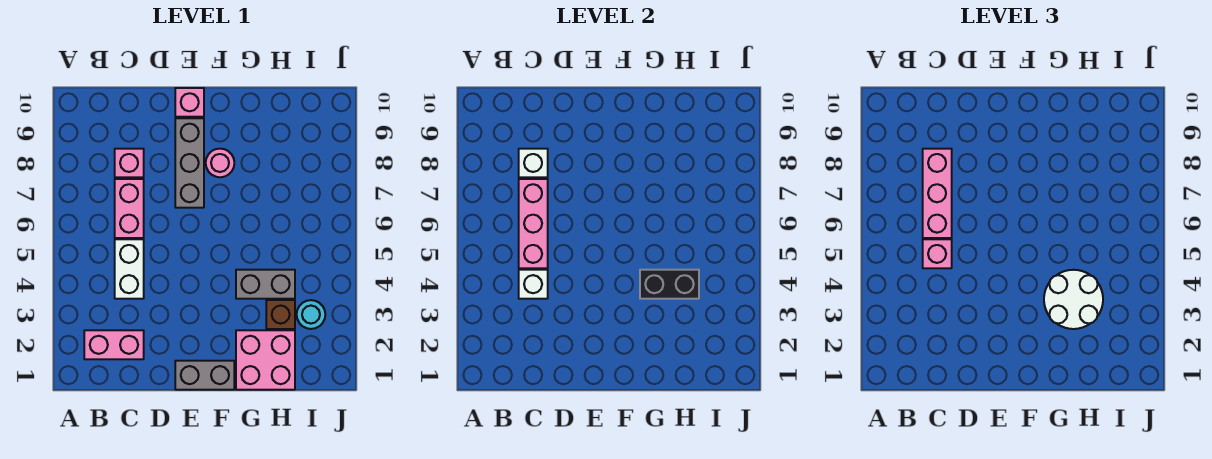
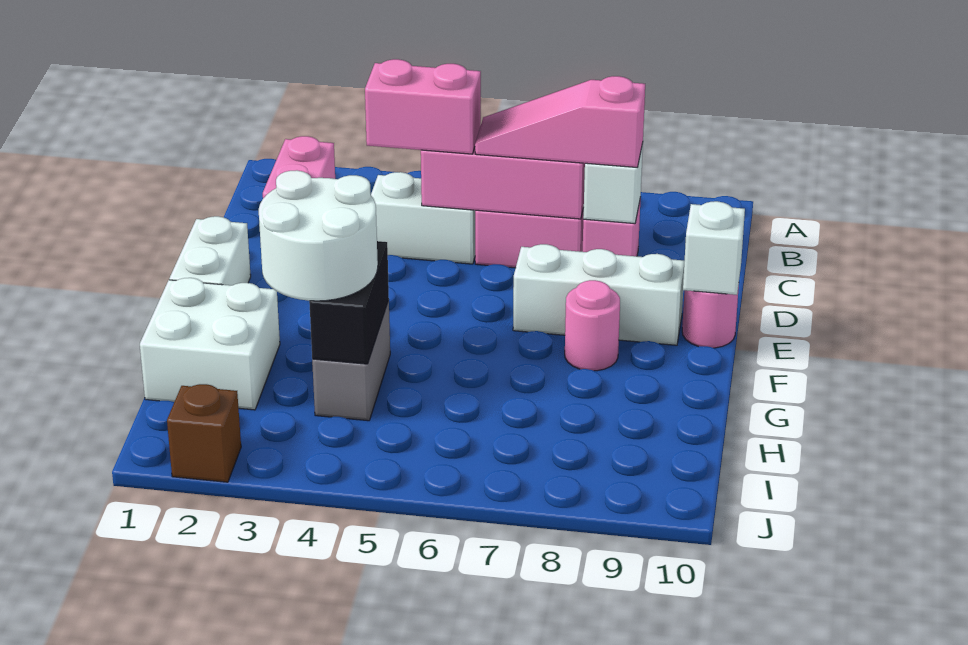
white brick C4 level 2 -> white brick E10 level 2
pink brick C5 level 3 -> pink brick C4:C5 level 3
pink brick C6:C8 level 3 -> pink slope C6:C8 level 3 top 8
grey brick E1:F1 level 1 -> white brick E1:F1 level 1
grey brick E7:E9 level 1 -> white brick E7:E9 level 1
pink brick E10 level 1 -> pink round brick E10 level 1
pink brick G1:H2 level 1 -> white brick G1:H2 level 1
brown brick H3 level 1 -> brown brick J2 level 1
cyan round brick I3 level 1 -> none

